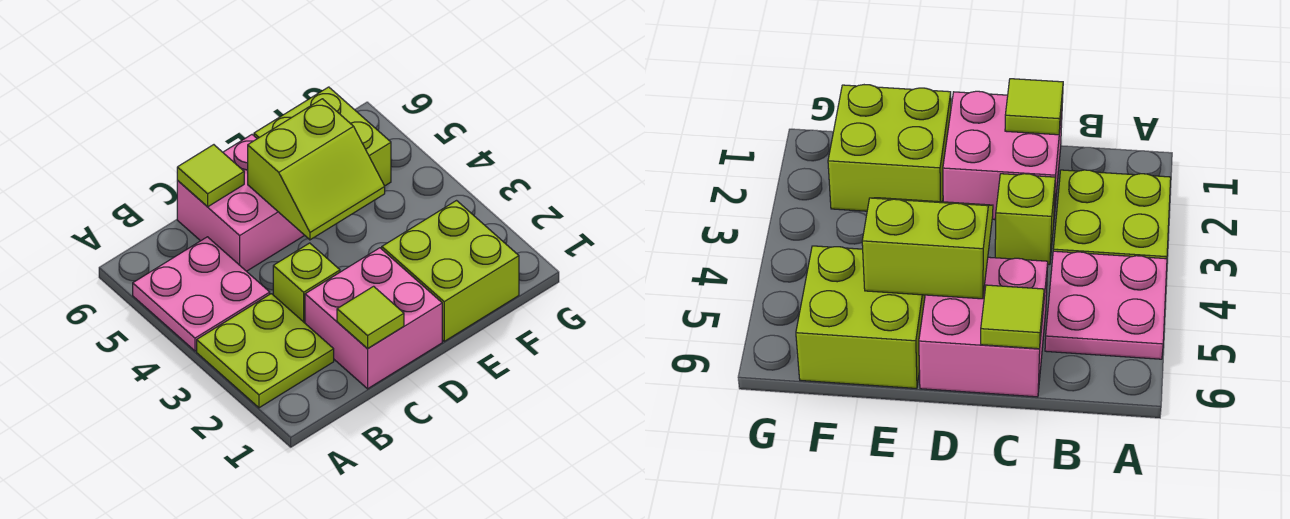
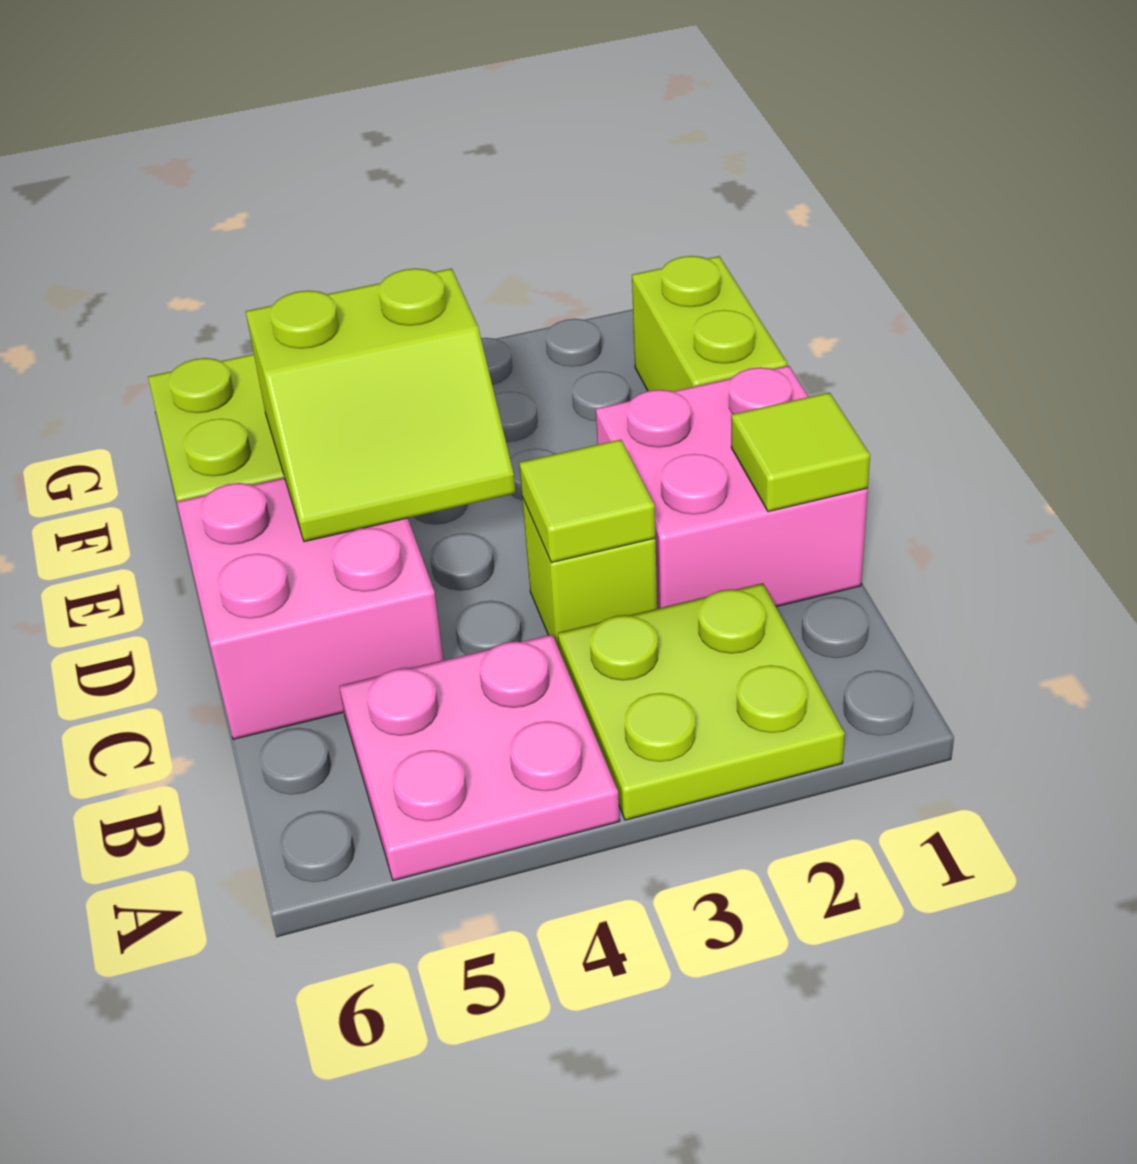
lime tile C6 level 2 -> lime tile C3 level 2
lime slope D4:E5 level 2 top 5 -> lime slope D4:E5 level 2 top E
lime brick E1:F2 level 1 -> lime brick E1:F1 level 1

